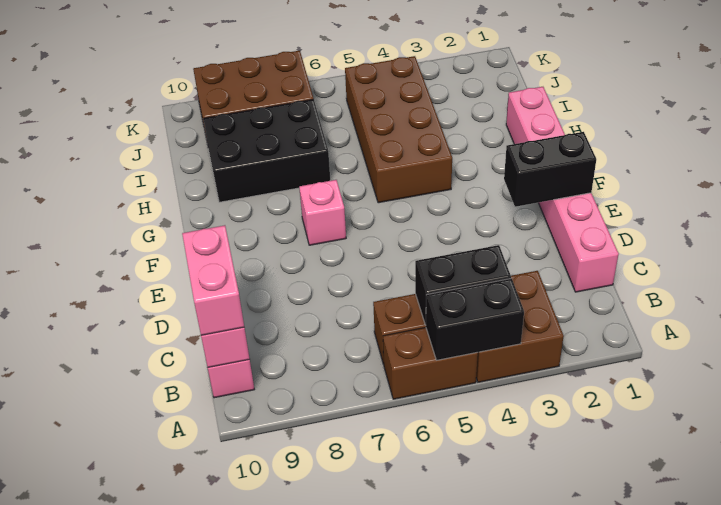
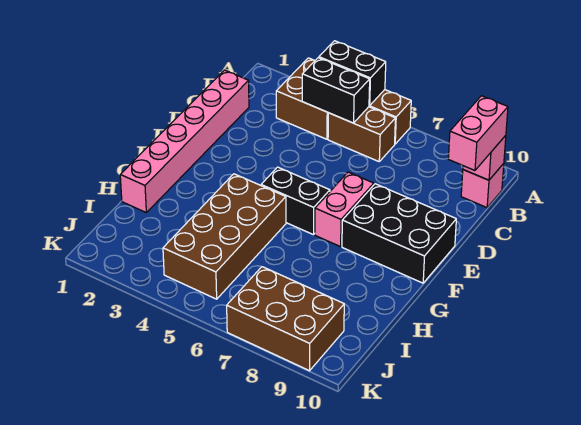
black brick E1:E2 level 2 -> black brick F5:F6 level 1
pink brick F7 level 1 -> pink brick E7:F7 level 1
black brick H7:I9 level 1 -> black brick E8:F10 level 1

